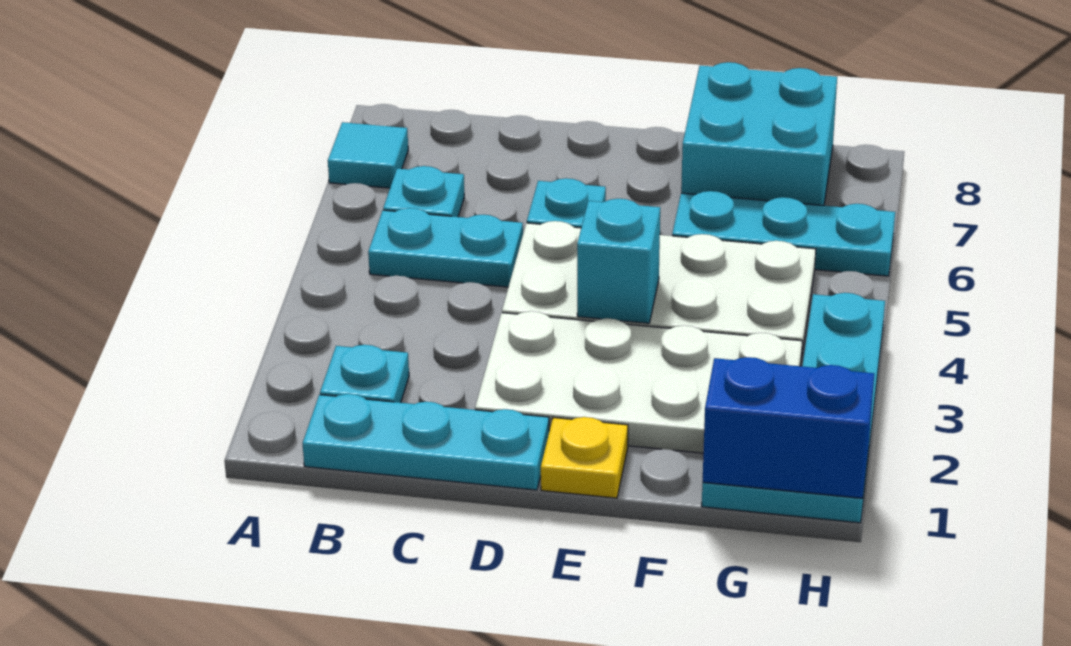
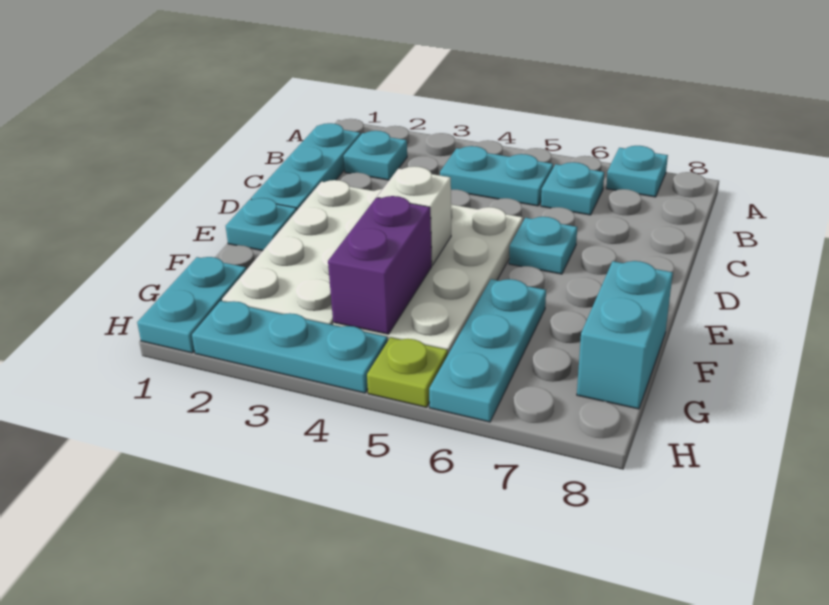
cyan tile A7 level 1 -> cyan plate A7 level 1
cyan plate B5:C5 level 1 -> cyan plate B4:B5 level 1
yellow plate E1 level 1 -> cyan plate E1 level 1
cyan brick E4 level 2 -> white brick E4 level 2
none -> purple brick F4:G4 level 2
cyan brick F7:G8 level 1 -> cyan brick F8:G8 level 1
blue brick G1:H1 level 2 -> none
none -> lime plate H5 level 1

